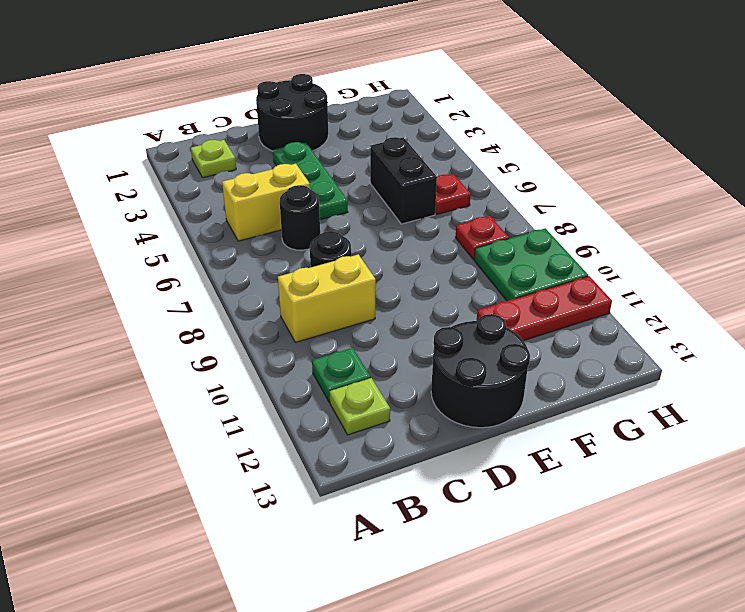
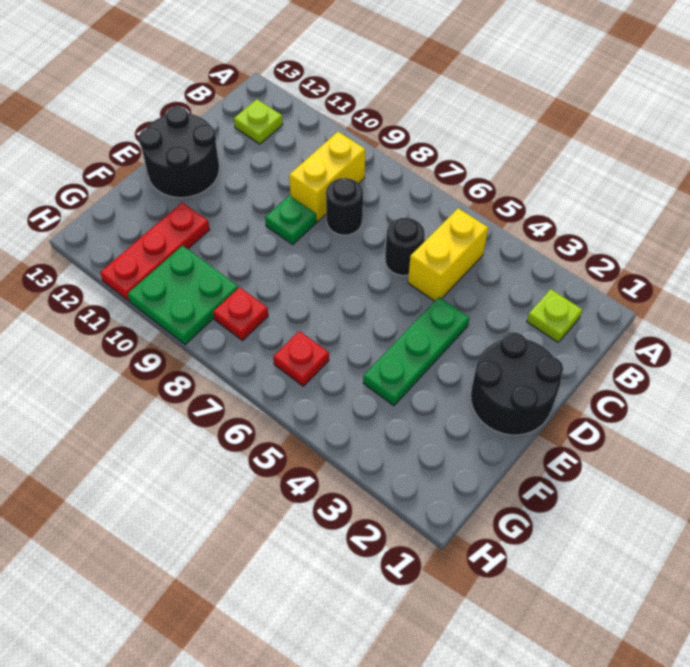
green plate B11 level 1 -> green plate D9 level 1
green plate D3:D5 level 1 -> green plate D4:F4 level 1
black brick F5:F6 level 1 -> none

